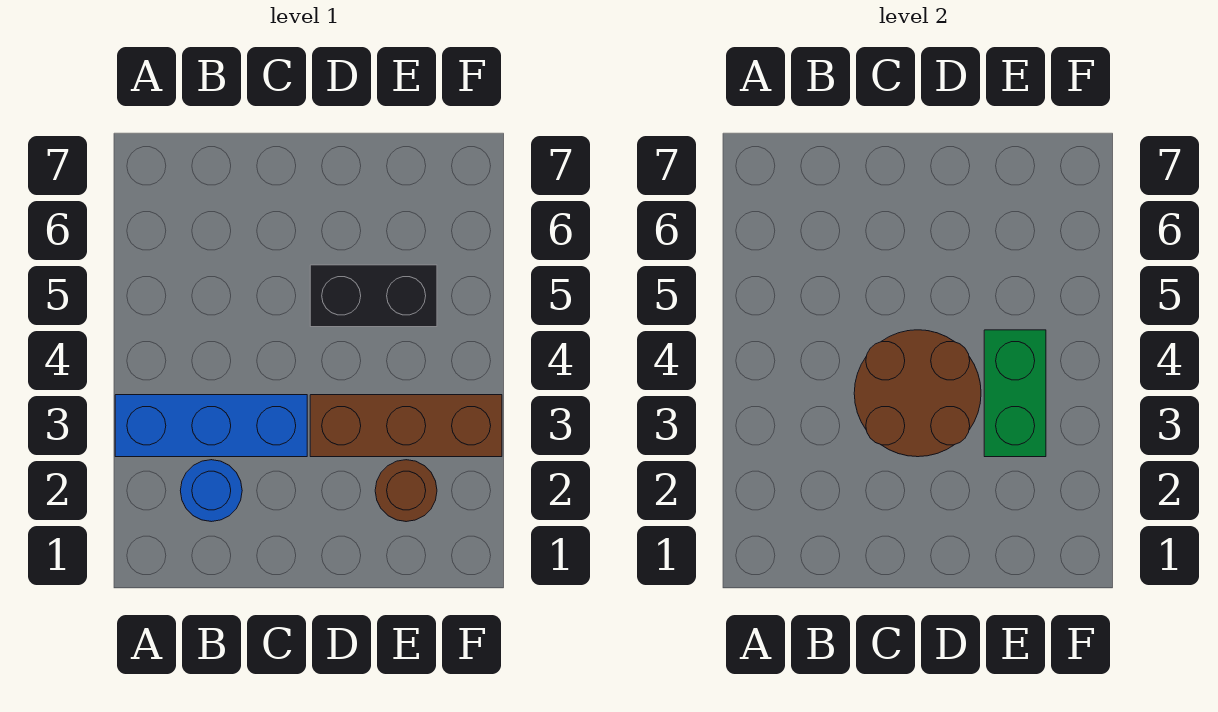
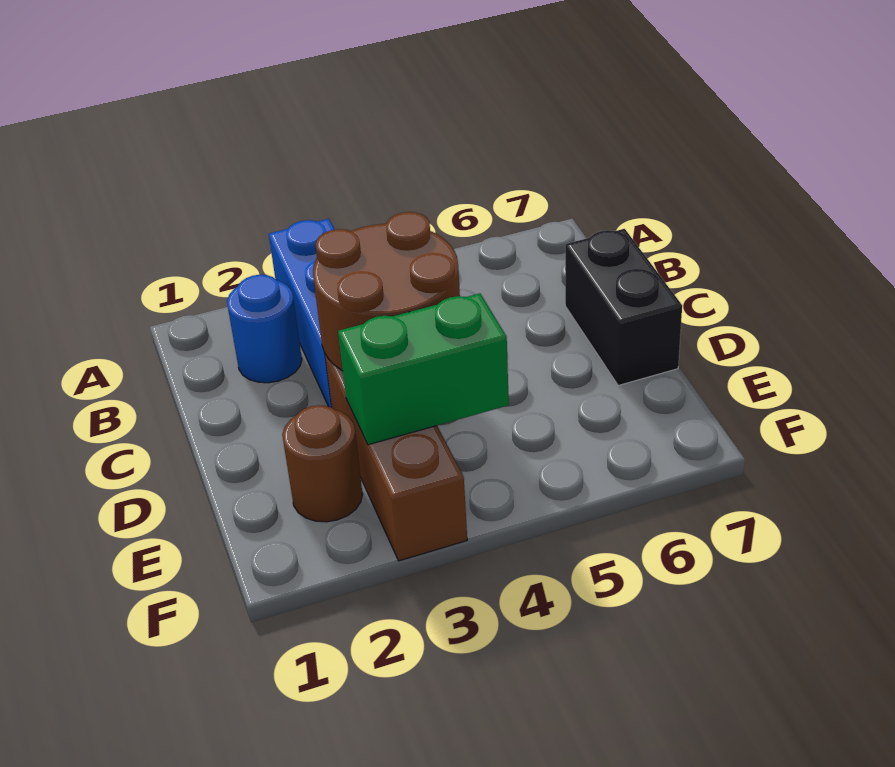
black brick D5:E5 level 1 -> black brick C7:D7 level 1

